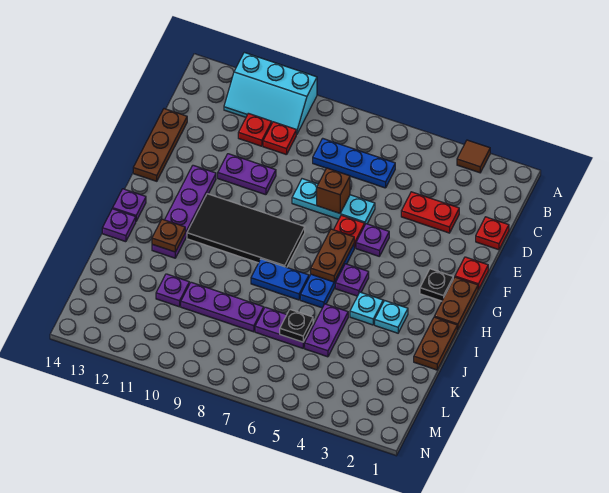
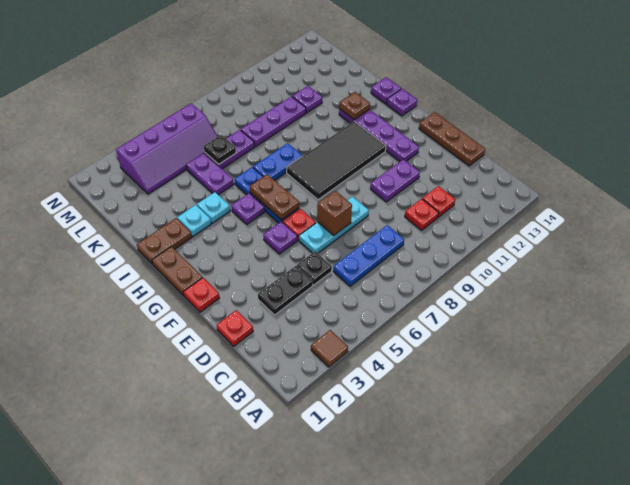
cyan slope A10:B12 level 1 top A -> none
red plate D3:D4 level 1 -> black plate D3:D4 level 1
black plate G2 level 1 -> black plate D5 level 1
brown plate I1:J1 level 1 -> brown plate I1:I2 level 1
none -> purple slope L3:M6 level 1 top M

